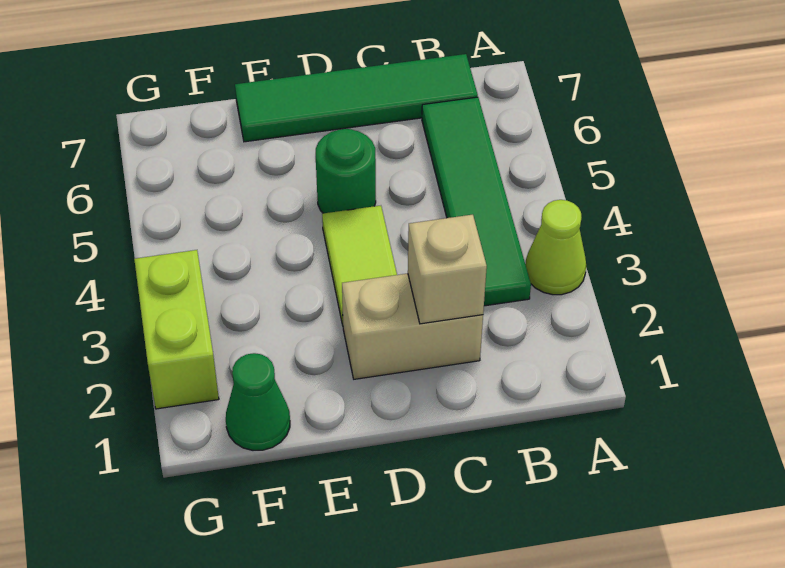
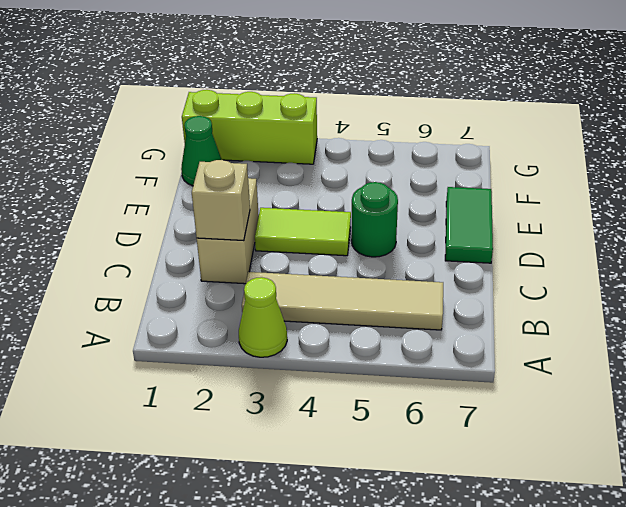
green tile B3:B6 level 1 -> tan tile B3:B6 level 1
green tile B7:E7 level 1 -> green tile D7:E7 level 1
lime brick G2:G3 level 1 -> lime brick G1:G3 level 1

